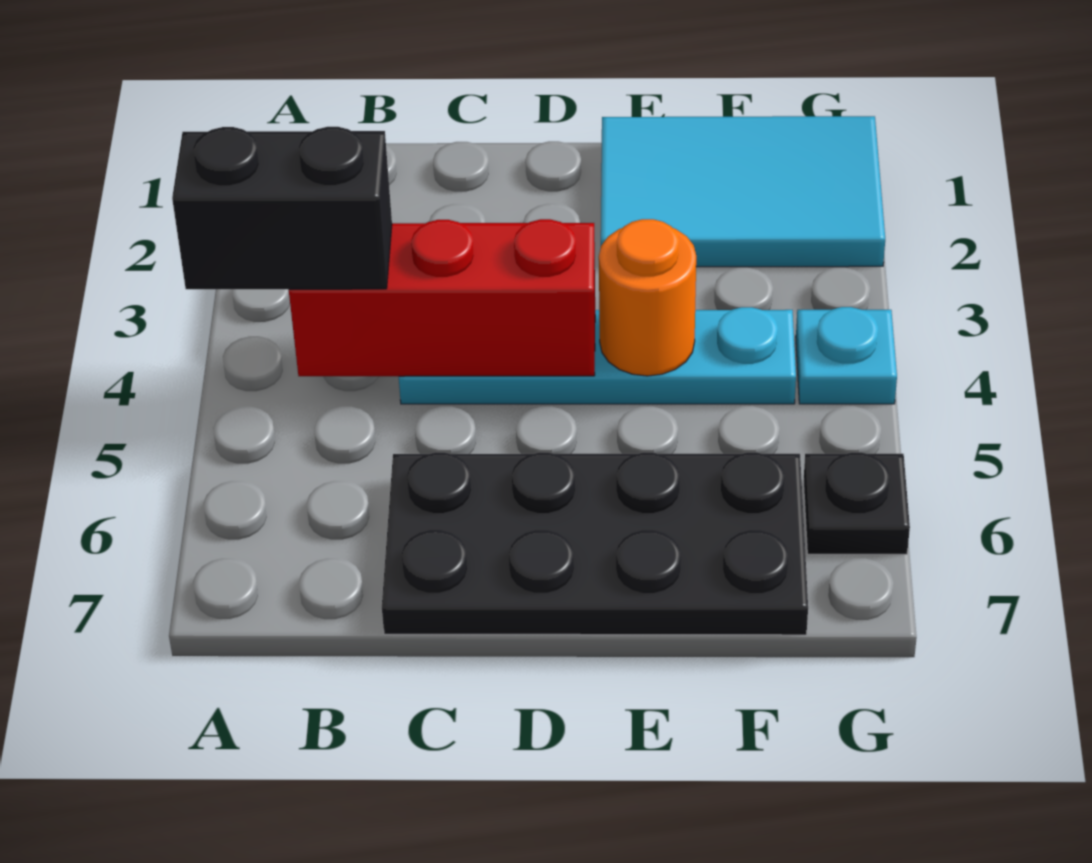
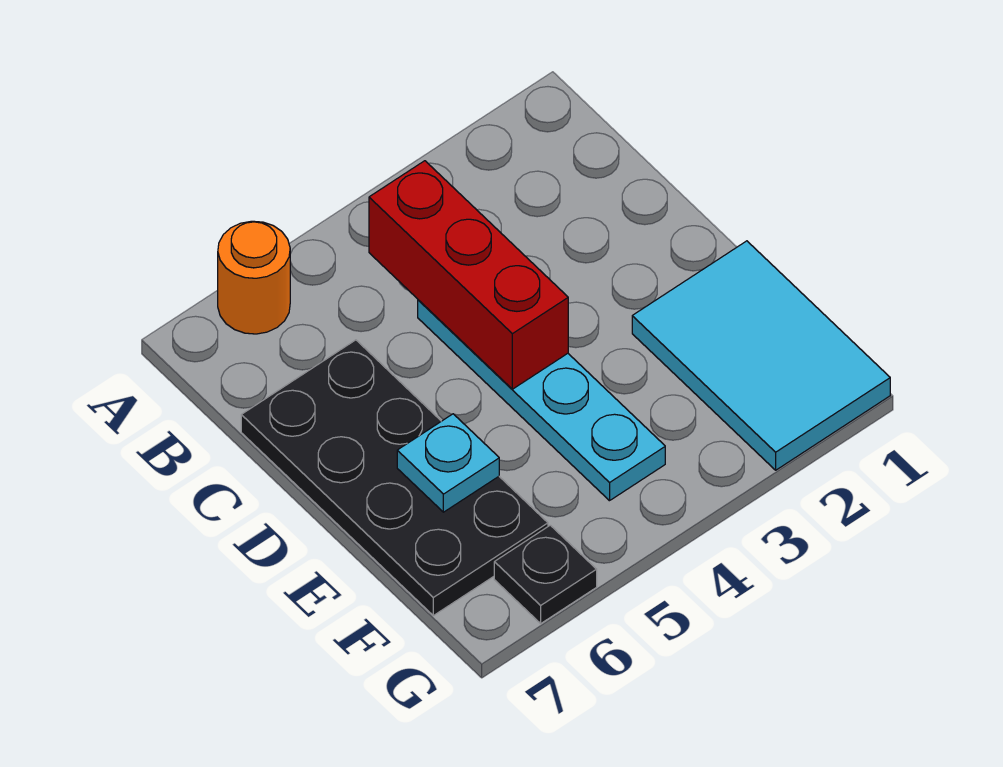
black brick A4:B4 level 3 -> none
orange round brick E4 level 2 -> orange round brick A6 level 1
cyan plate G4 level 1 -> cyan plate E6 level 2

